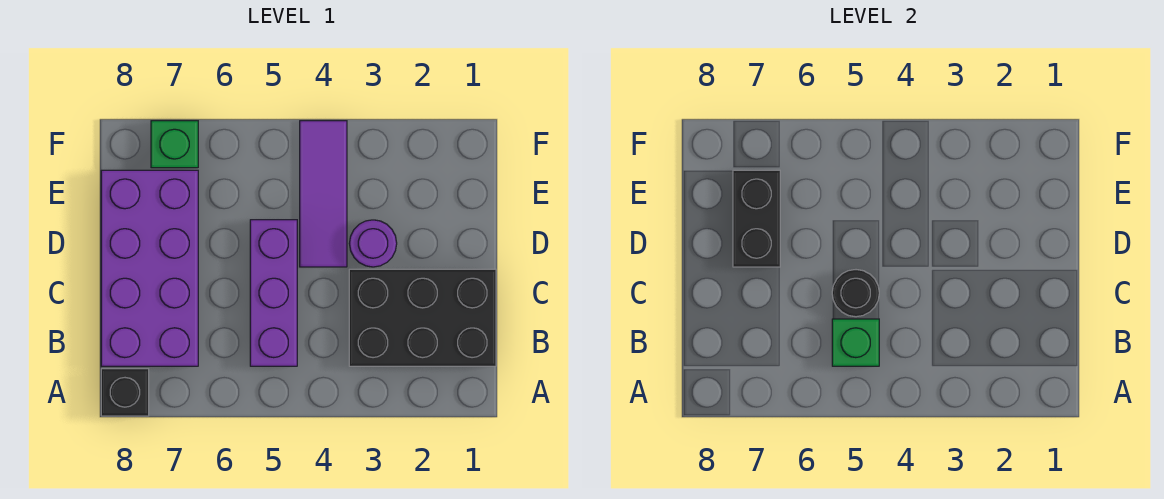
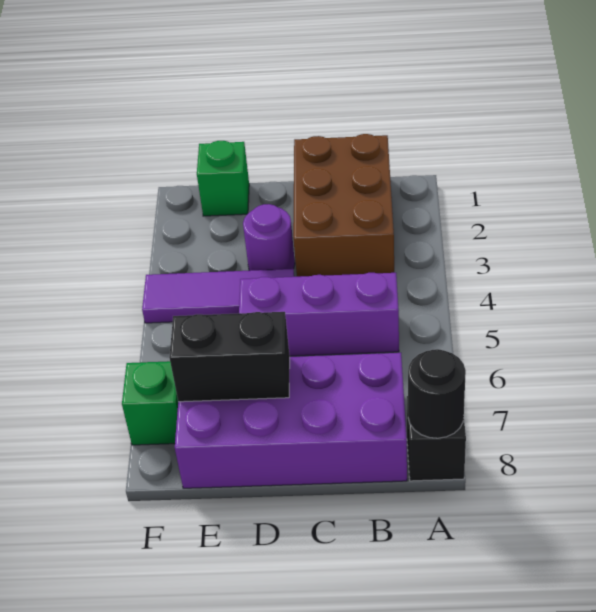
black brick B1:C3 level 1 -> brown brick B1:C3 level 1
green brick B5 level 2 -> green brick E1 level 1
black round brick C5 level 2 -> black round brick A8 level 2

